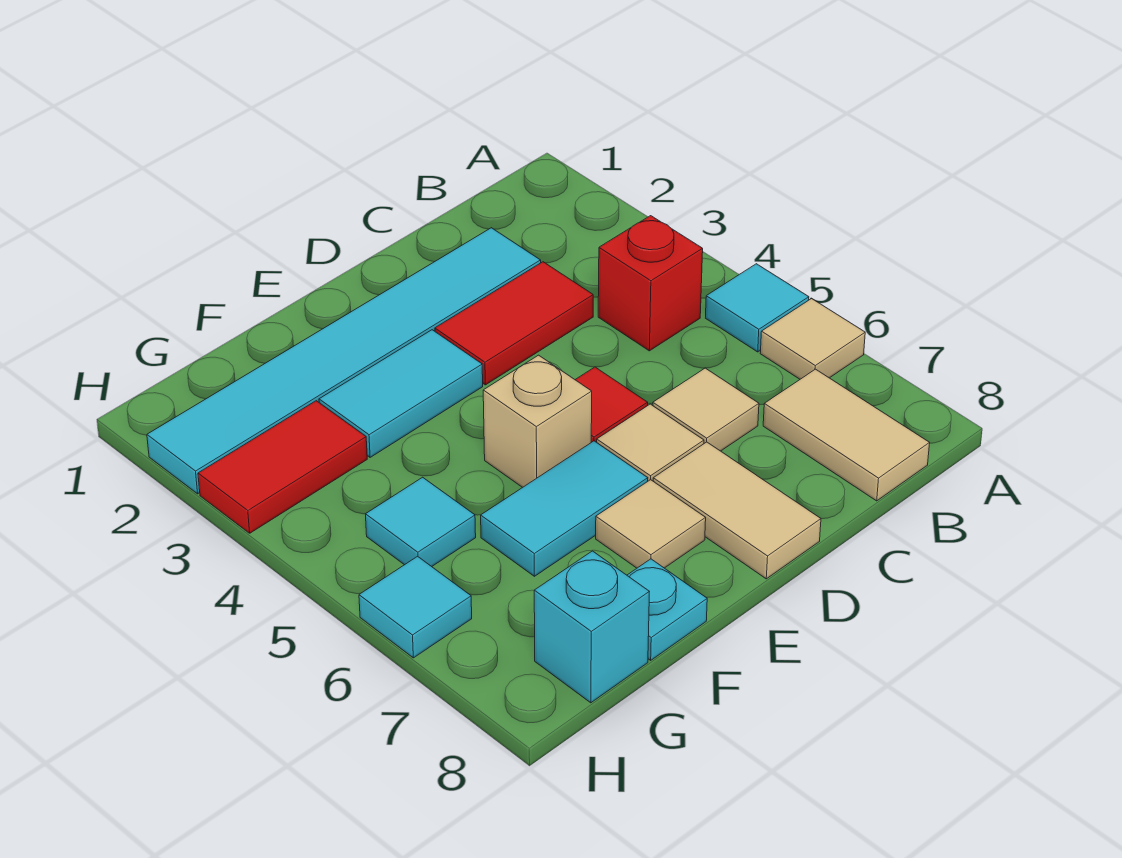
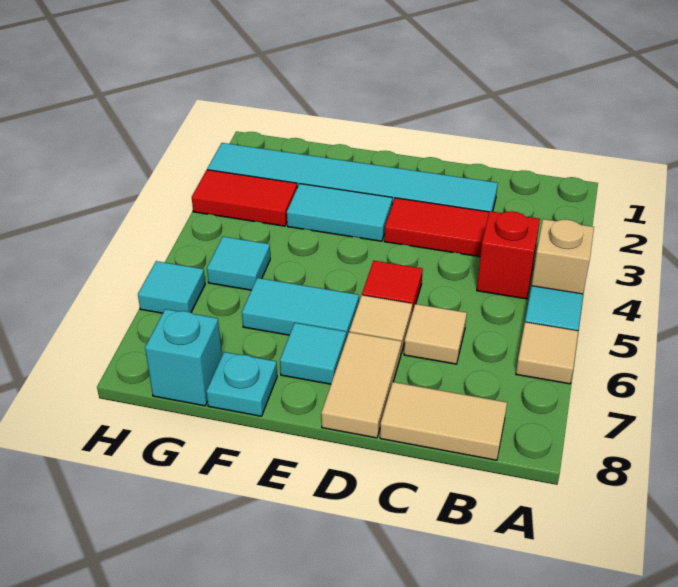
tan tile B7:B8 level 1 -> tan tile B8:C8 level 1
tan brick E5 level 1 -> tan brick A4 level 1
tan tile E7 level 1 -> cyan tile E7 level 1

